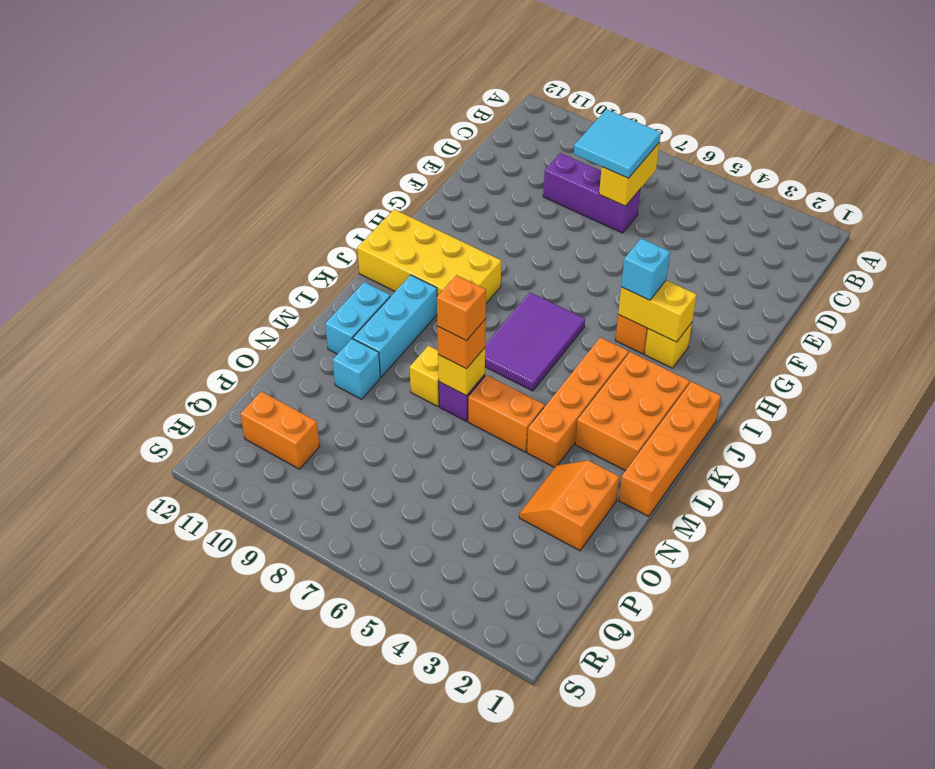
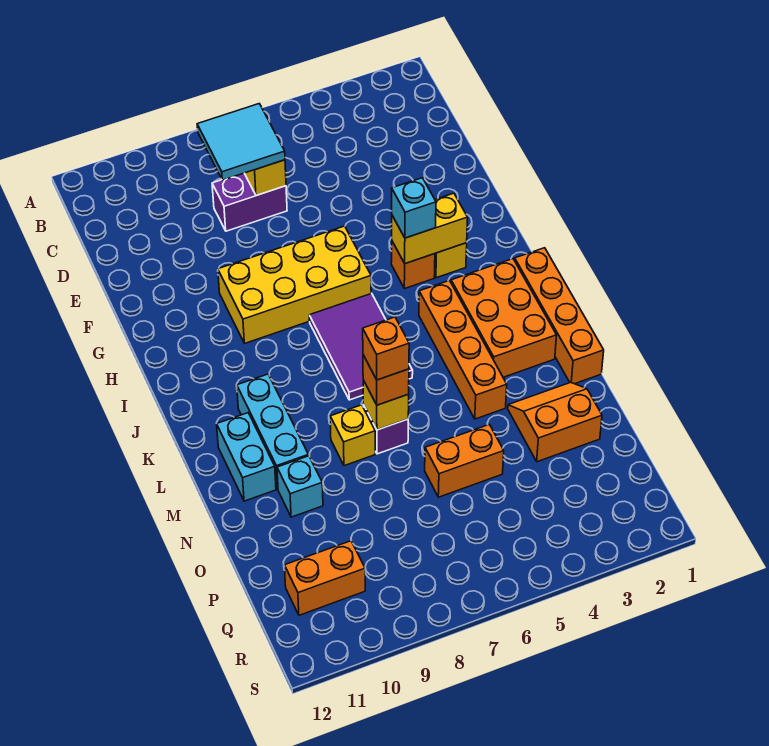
purple brick D7:D9 level 1 -> purple brick D7:D8 level 1
yellow brick I9:J12 level 1 -> yellow brick G6:H9 level 1
orange brick M5:M6 level 1 -> orange brick O5:O6 level 1
orange slope N2:O3 level 1 top 2 -> orange slope N2:O3 level 1 top O

